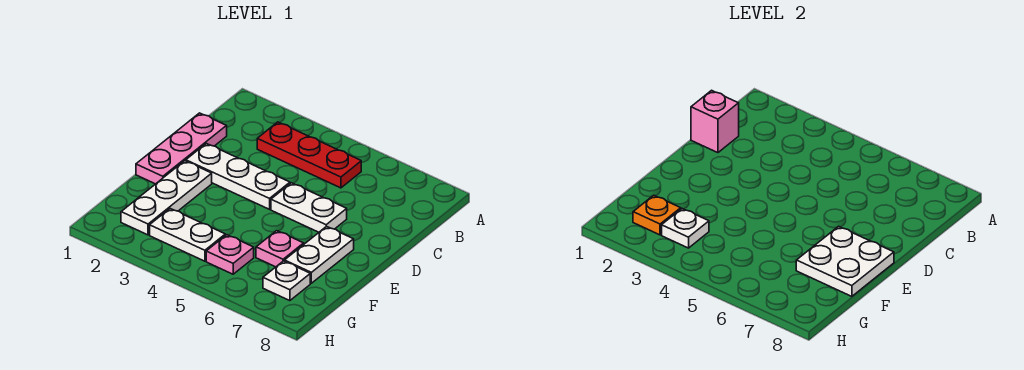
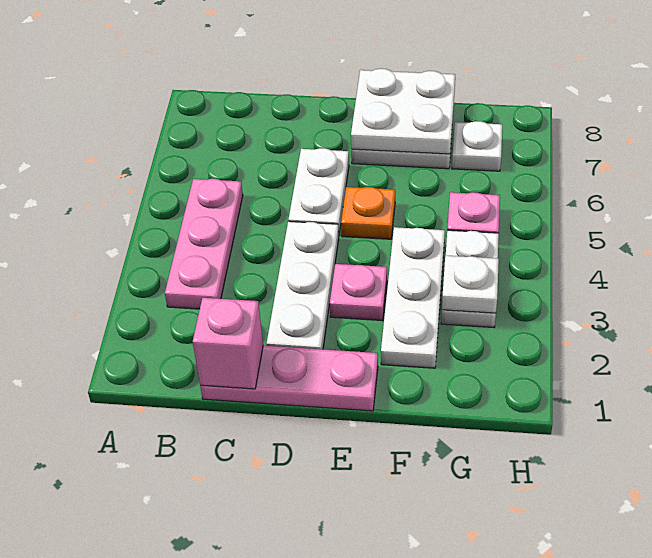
red plate B3:B5 level 1 -> pink plate B3:B5 level 1
white plate E2:G2 level 1 -> white plate F2:F4 level 1
pink plate F6 level 1 -> pink plate E3 level 1
orange plate G2 level 2 -> orange plate E5 level 1

